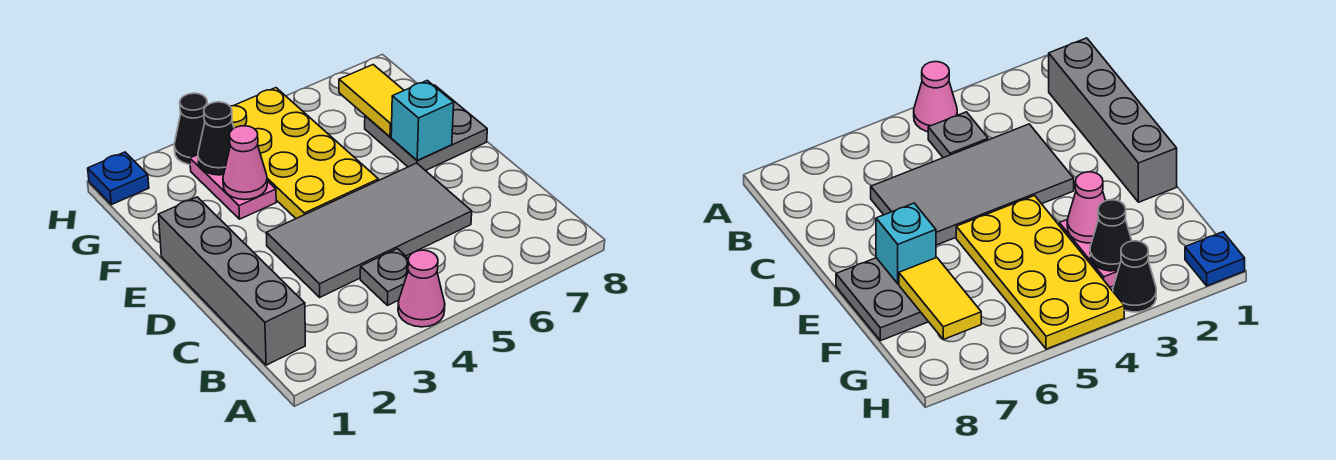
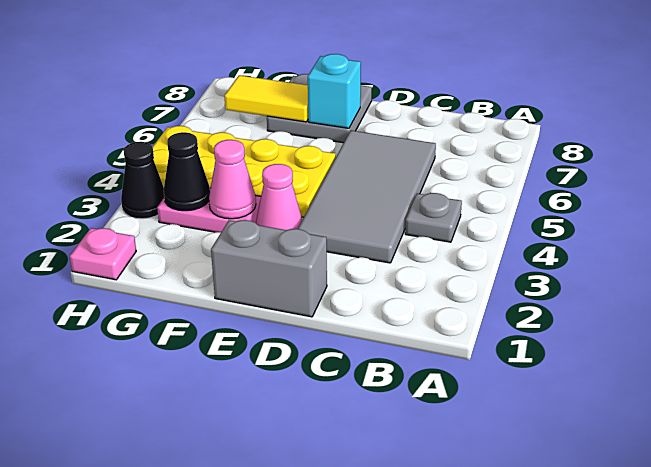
pink cone A4 level 1 -> pink cone E3 level 1
grey brick B1:E1 level 1 -> grey brick D1:E1 level 1
blue plate H1 level 1 -> pink plate H1 level 1

